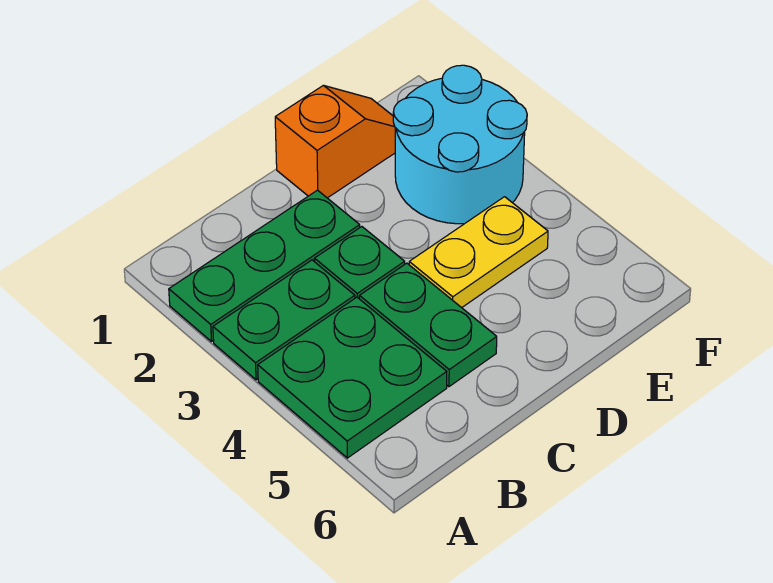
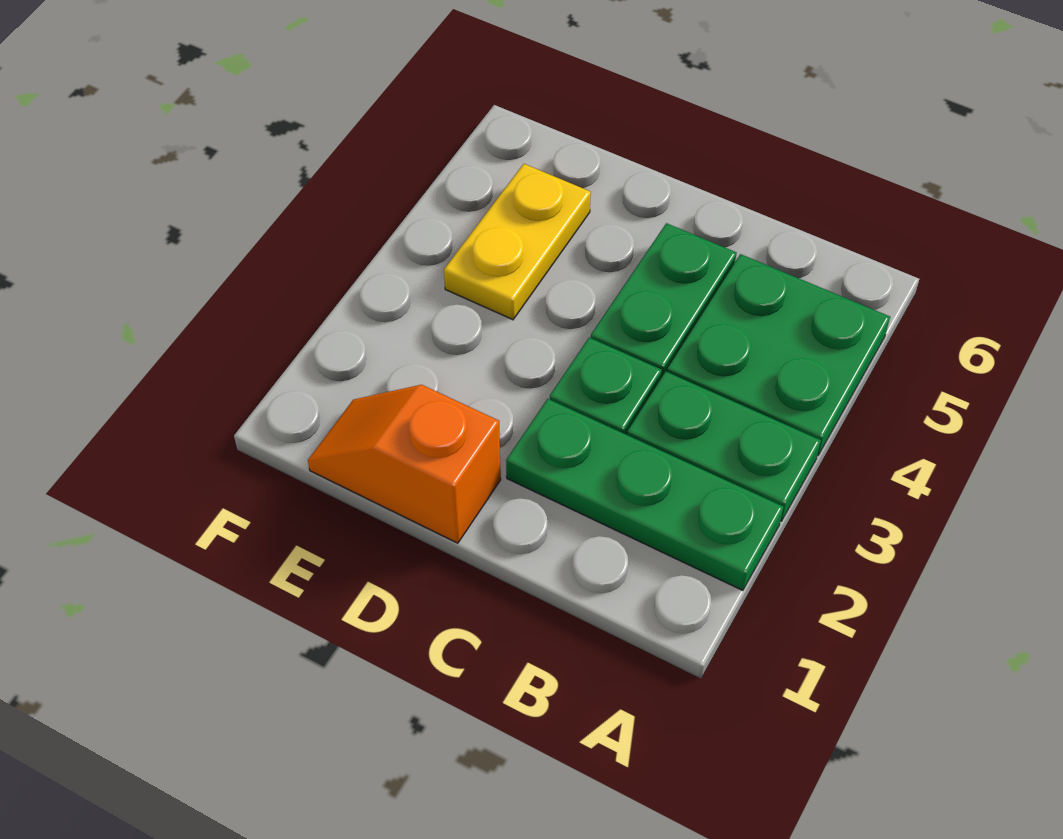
yellow plate D4:E4 level 1 -> yellow plate E4:E5 level 1
cyan round brick E2:F3 level 1 -> none

